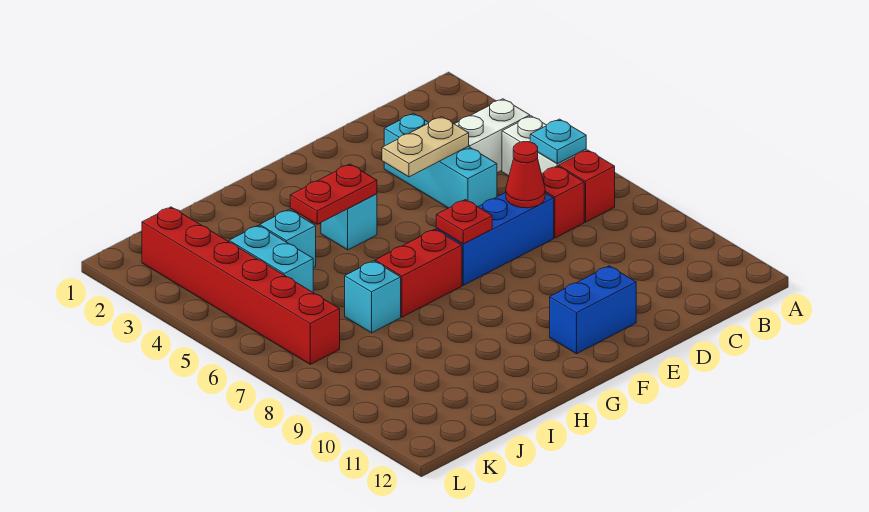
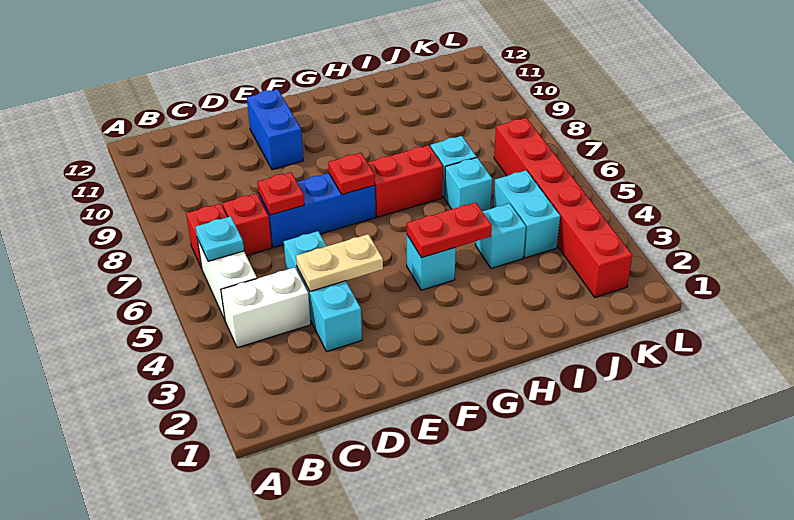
red cone D7 level 2 -> red plate D7 level 2
blue brick E11:F11 level 1 -> blue brick E10:E11 level 1
none -> cyan brick I6 level 1

